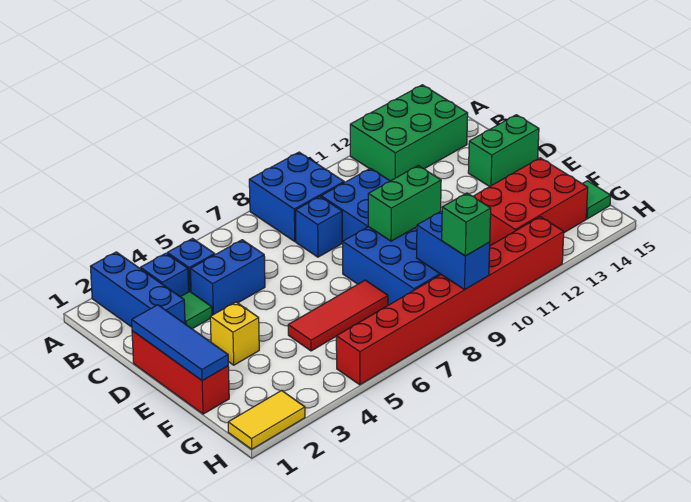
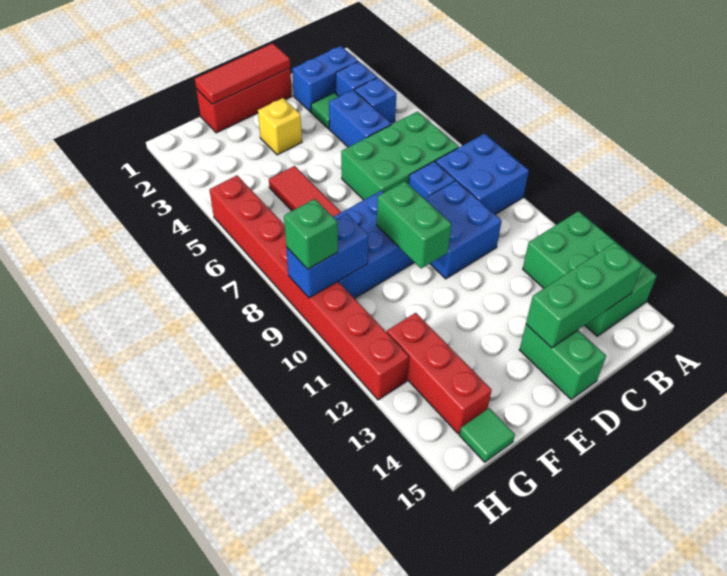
blue brick A2:C2 level 1 -> blue brick B2:C2 level 1
none -> green brick B6:D7 level 1
none -> green brick B14:D14 level 2
blue tile D1:F1 level 2 -> red tile D1:F1 level 2
red brick F12:G14 level 1 -> red brick G12:G14 level 1
yellow tile H1:H2 level 1 -> none

